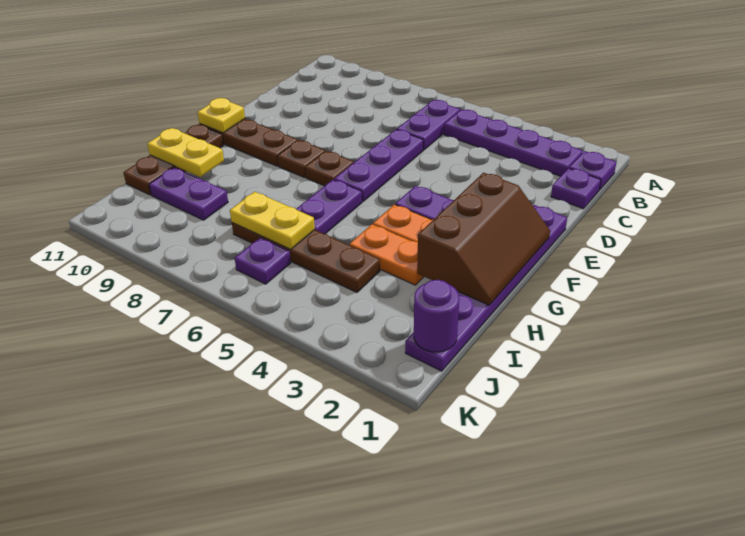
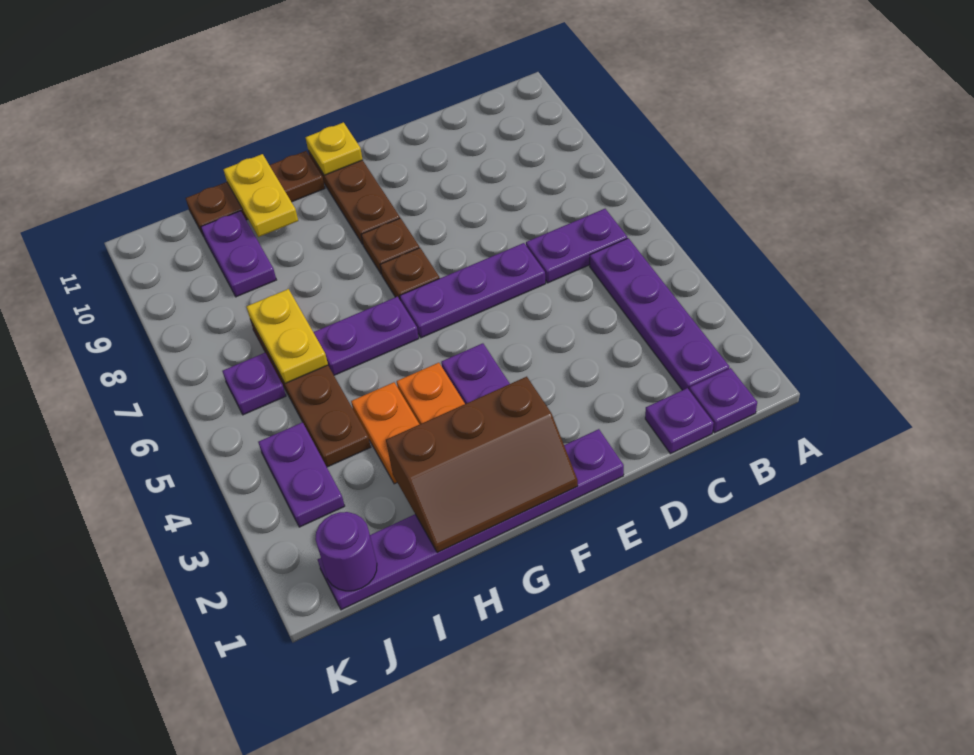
none -> purple plate J3:J4 level 1

